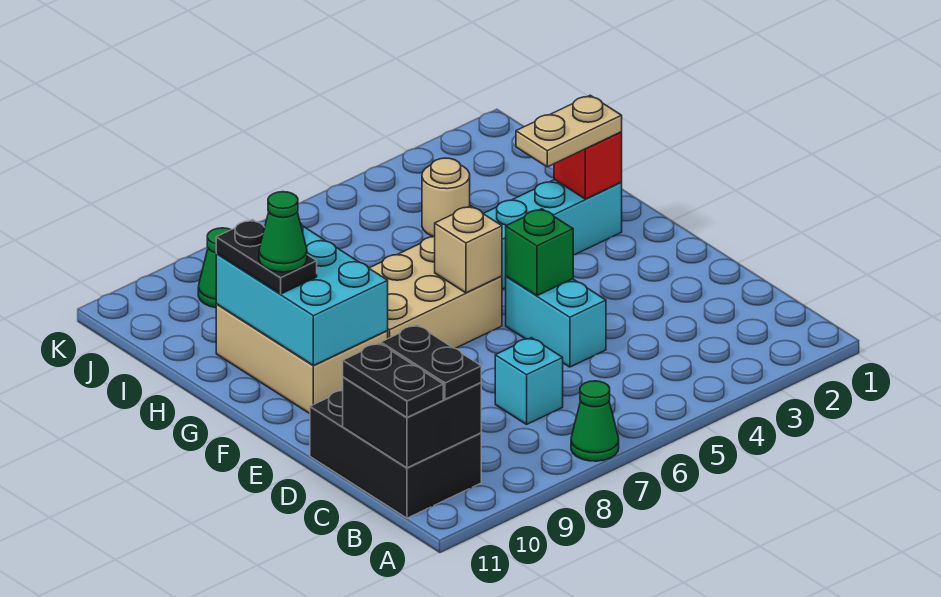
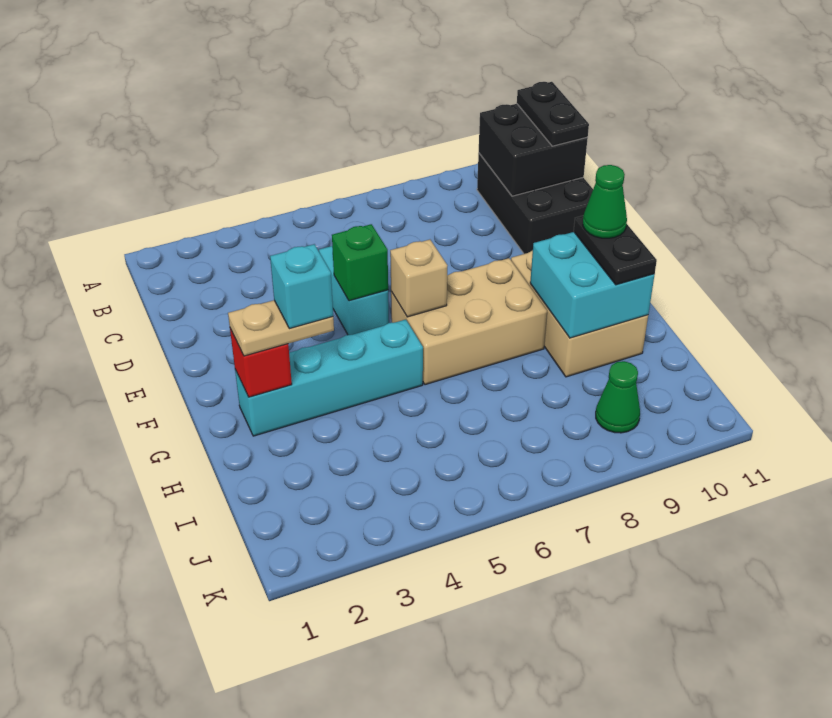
green cone A7 level 1 -> none
black plate B10:C10 level 3 -> none
cyan brick C7 level 1 -> cyan brick G3 level 4
cyan brick F9:H10 level 2 -> cyan brick G9:H10 level 2
tan round brick I4 level 1 -> none

